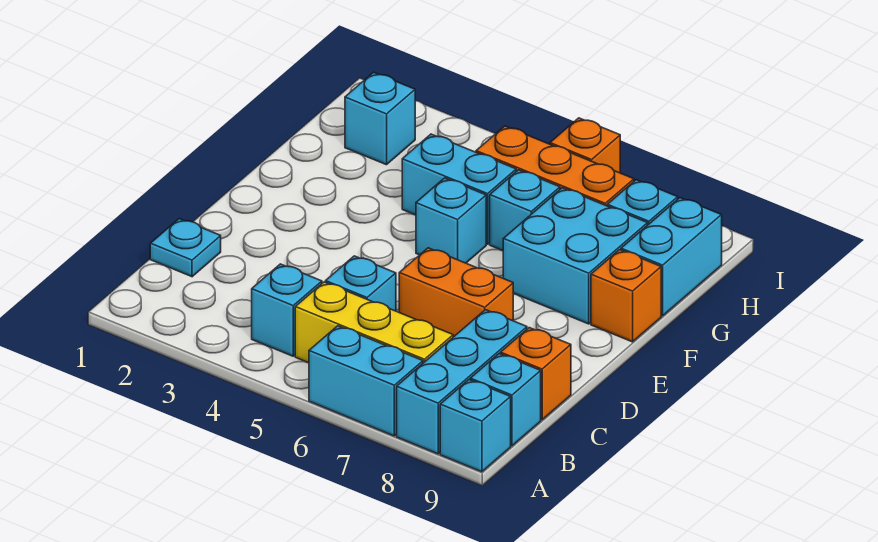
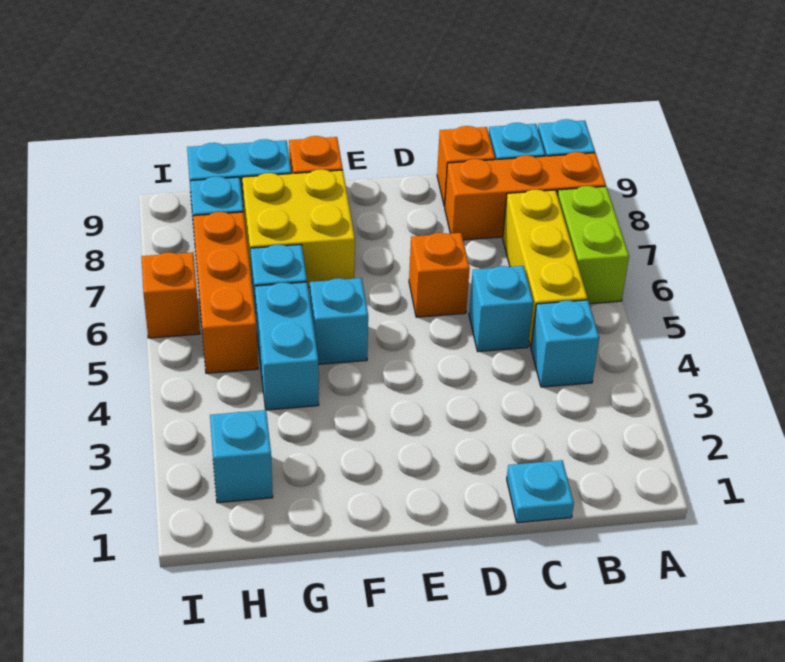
cyan brick A6:A7 level 1 -> lime brick A6:A7 level 1
cyan brick A8:C8 level 1 -> orange brick A8:C8 level 1
orange brick D6:D7 level 1 -> orange brick D6 level 1
cyan brick F7:G8 level 1 -> yellow brick F7:G8 level 1

